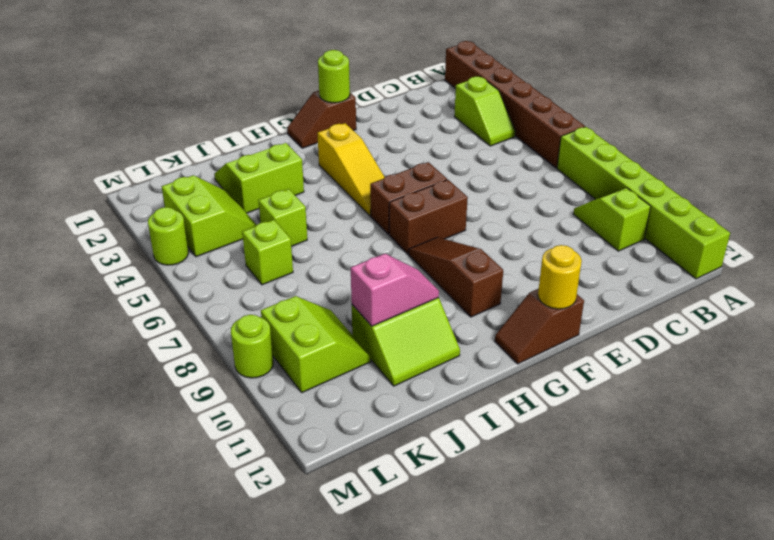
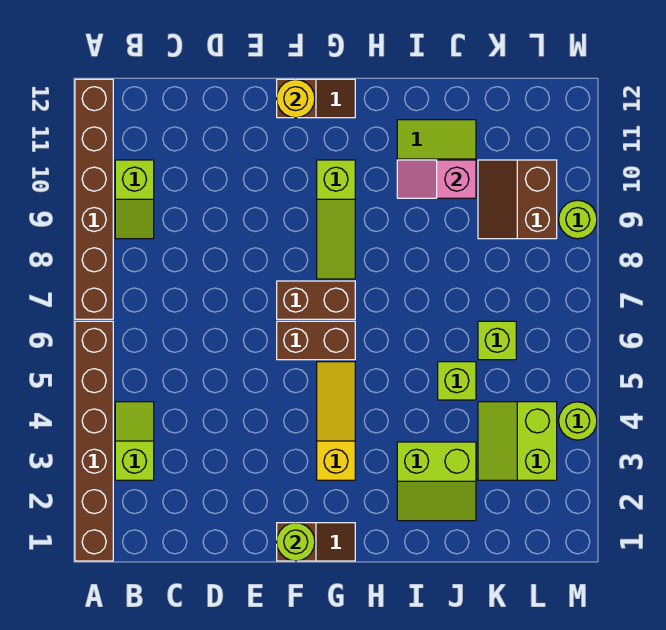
lime brick A7:A12 level 1 -> brown brick A7:A12 level 1
brown slope G8:G10 level 1 top 10 -> lime slope G8:G10 level 1 top 10
lime slope K9:L10 level 1 top L -> brown slope K9:L10 level 1 top L

